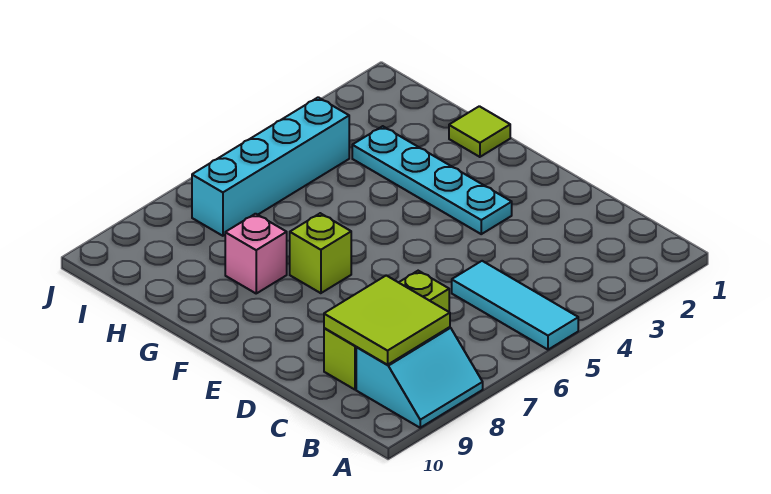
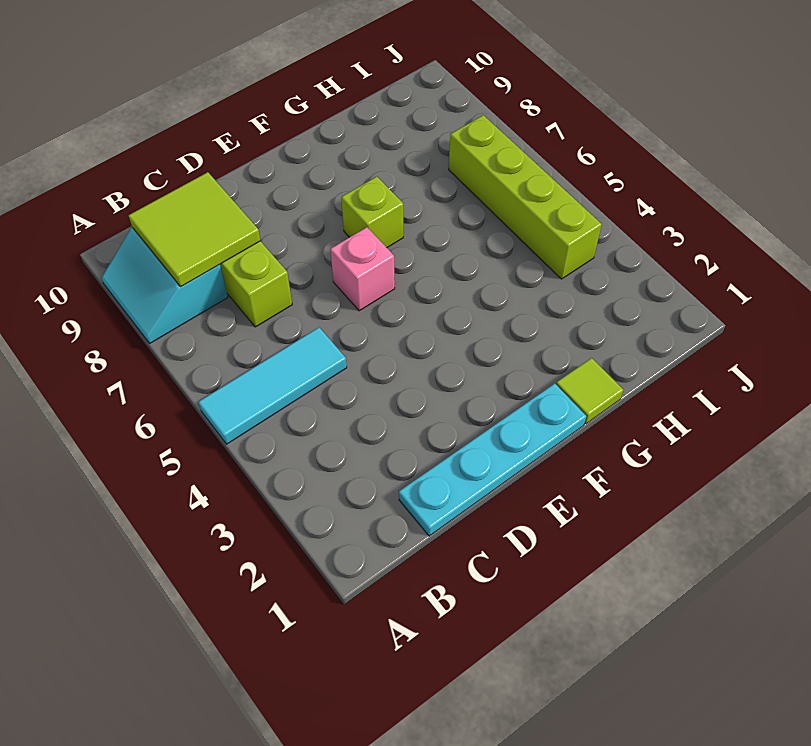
cyan plate E3:H3 level 1 -> cyan plate C1:F1 level 1
pink brick G8 level 1 -> pink brick E6 level 1
cyan brick I4:I7 level 1 -> lime brick I4:I7 level 1

